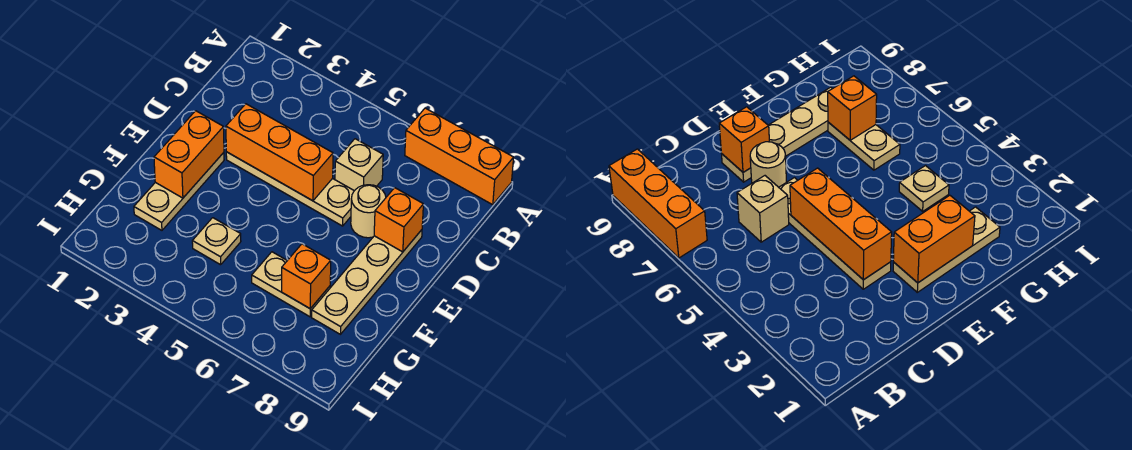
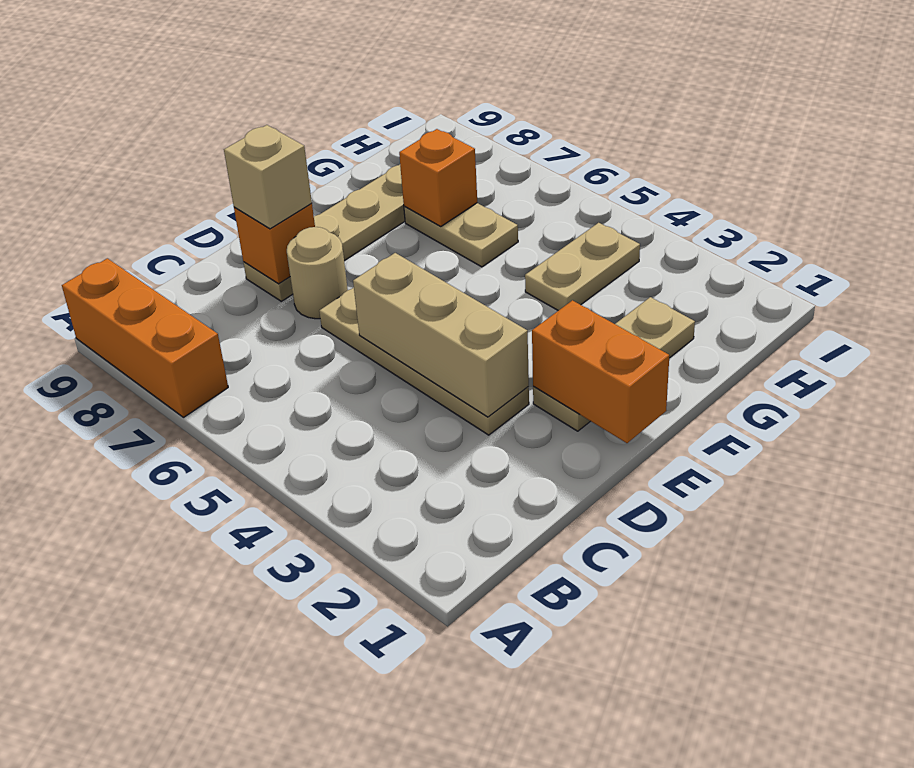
tan brick C6 level 1 -> tan brick D8 level 3
orange brick D3:D5 level 2 -> tan brick D3:D5 level 2
orange brick E2:F2 level 2 -> orange brick E1:E2 level 2
tan plate G4 level 1 -> tan plate G4:H4 level 1

